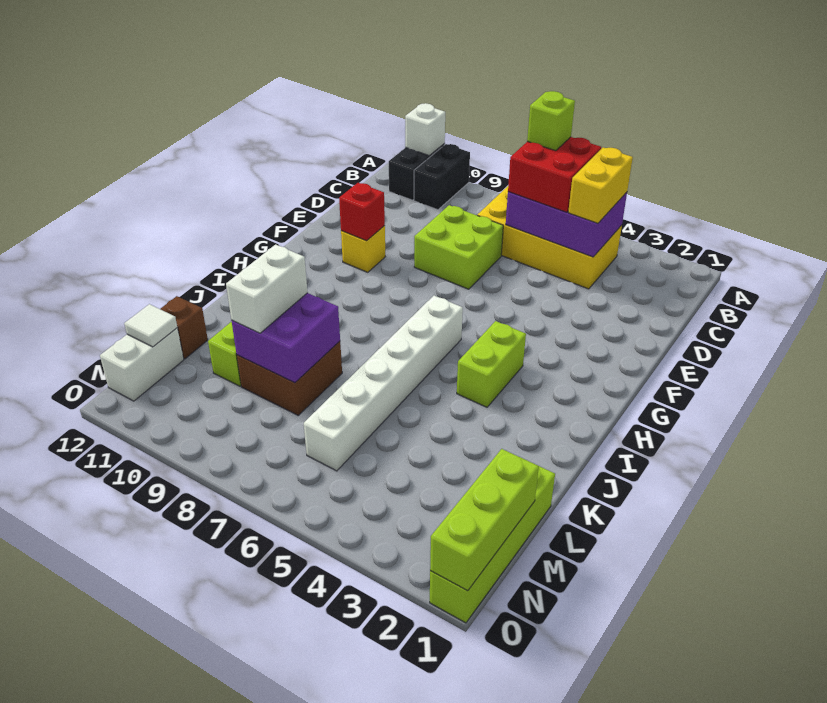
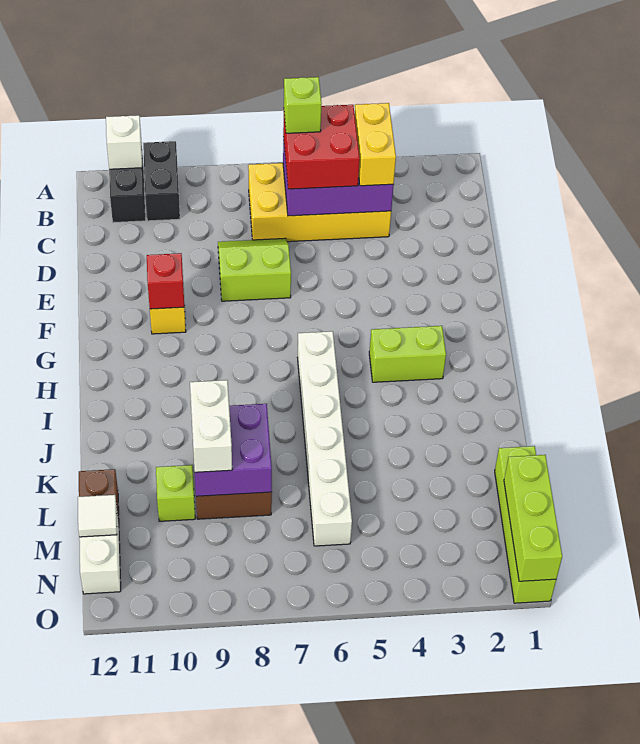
lime brick D7:E8 level 1 -> lime slope D7:E8 level 1 top E
lime brick H4:I4 level 1 -> lime brick H3:H4 level 1

